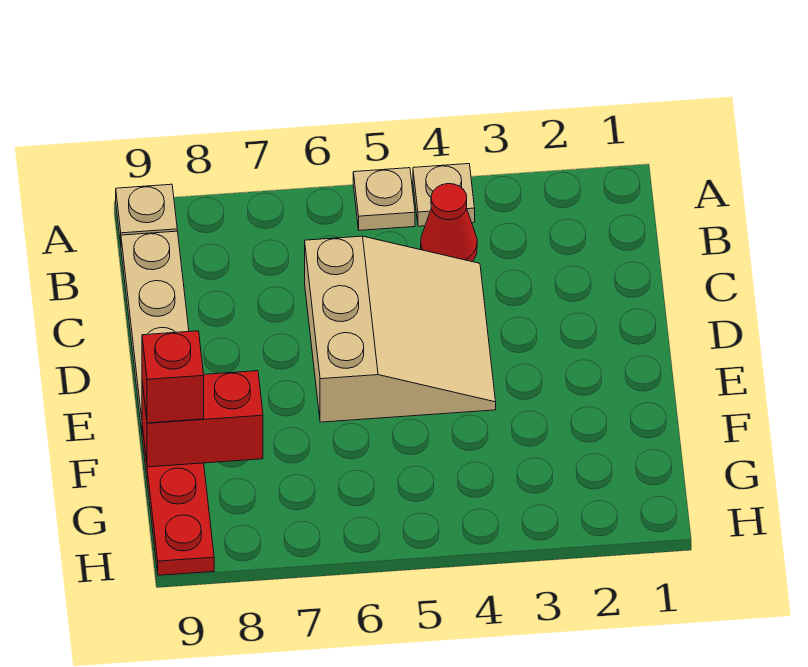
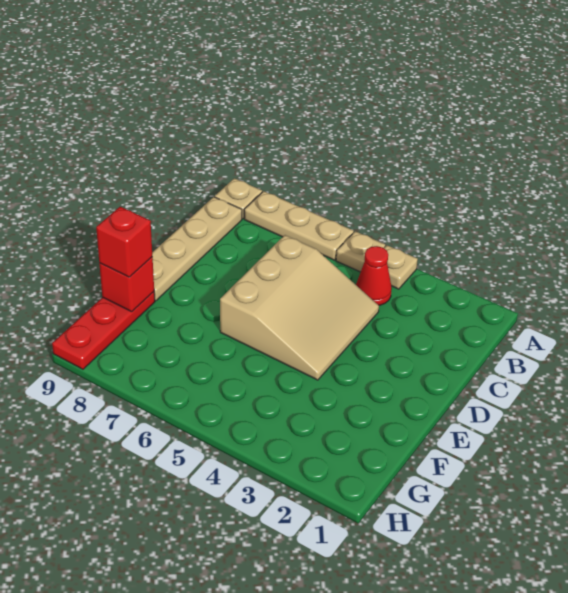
none -> tan plate A6:A8 level 1
red brick F8:F9 level 2 -> red brick F9 level 2

